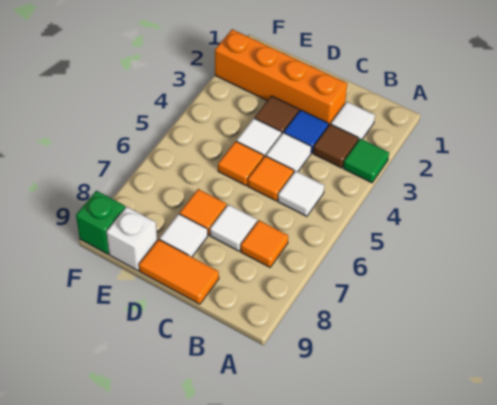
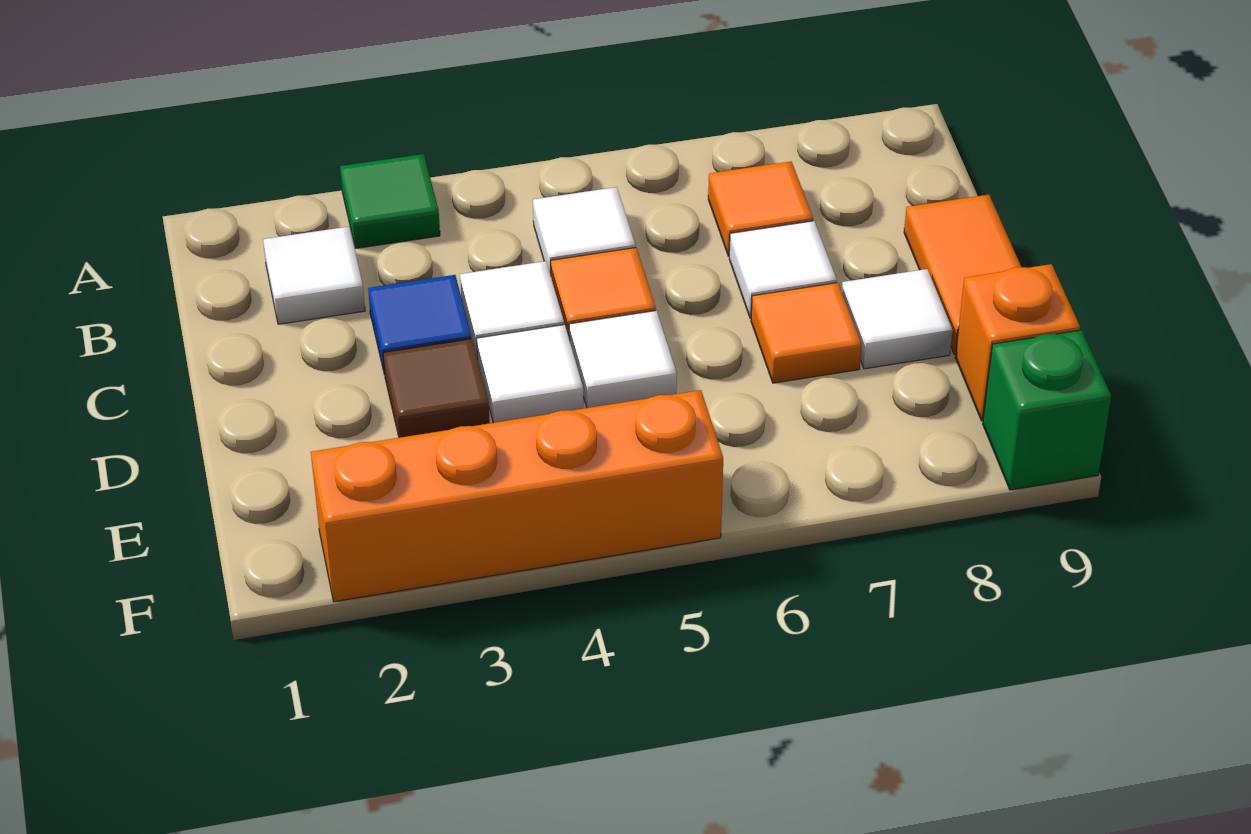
brown tile B3 level 1 -> none
orange brick C2:F2 level 1 -> orange brick F2:F5 level 1
orange tile D5 level 1 -> white tile D5 level 1
white brick E9 level 1 -> orange brick E9 level 1

